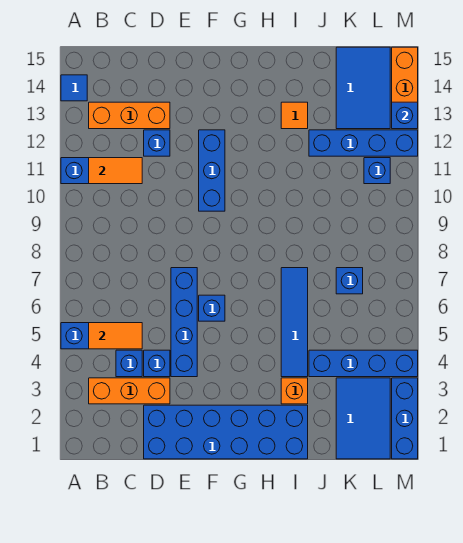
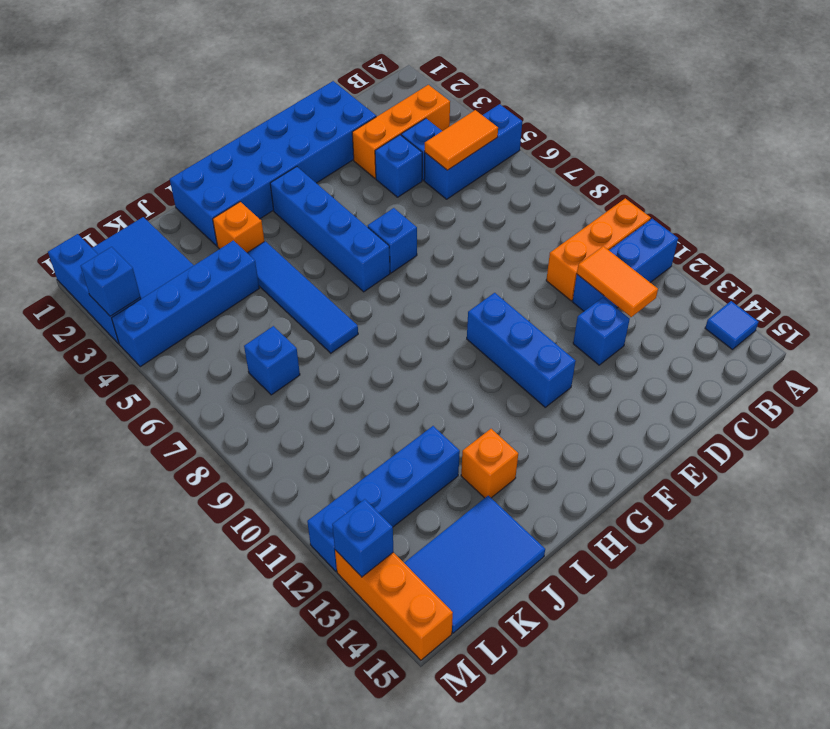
orange tile B11:C11 level 2 -> orange tile C11:C12 level 2
orange brick B13:D13 level 1 -> orange brick A10:C10 level 1
blue brick E4:E7 level 1 -> blue brick G3:G6 level 1
orange tile I13 level 1 -> orange brick I13 level 1
blue tile K13:L15 level 1 -> blue tile J14:L15 level 1
blue brick L11 level 1 -> blue brick M3 level 2

